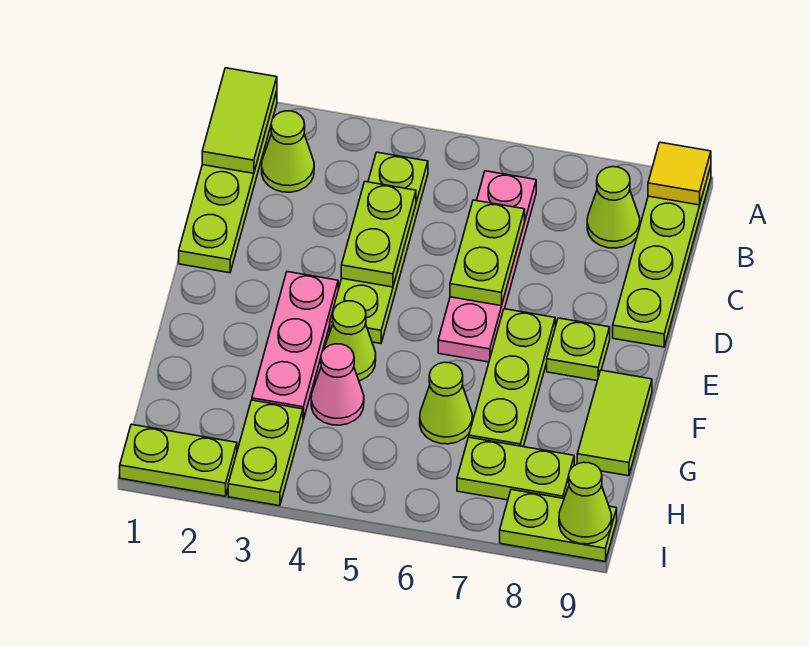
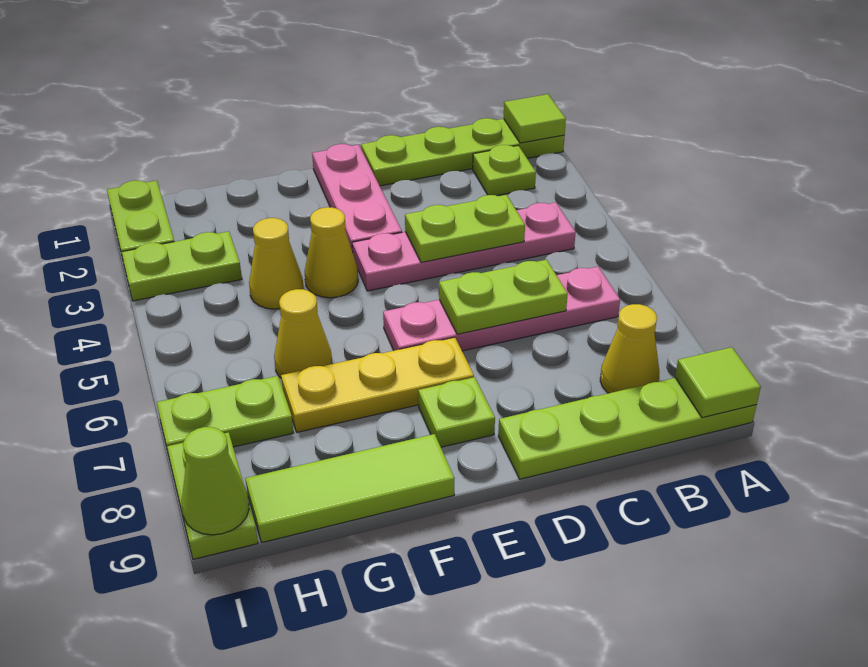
lime tile A1:B1 level 2 -> lime tile A1 level 2
yellow tile A9 level 2 -> lime tile A9 level 2
lime cone B2 level 1 -> lime plate B2 level 1
lime plate B4:E4 level 1 -> pink plate B4:E4 level 1
lime cone B8 level 1 -> yellow cone B8 level 1
pink plate E3:G3 level 1 -> pink plate E1:E3 level 1
lime plate E7:G7 level 1 -> yellow plate E7:G7 level 1
lime cone F4 level 1 -> yellow cone F4 level 1
lime tile F9:G9 level 1 -> lime tile F9:H9 level 1
pink cone G4 level 1 -> yellow cone G4 level 1
lime cone G6 level 1 -> yellow cone G6 level 1
lime plate H7:H8 level 1 -> lime plate H7:I7 level 1

